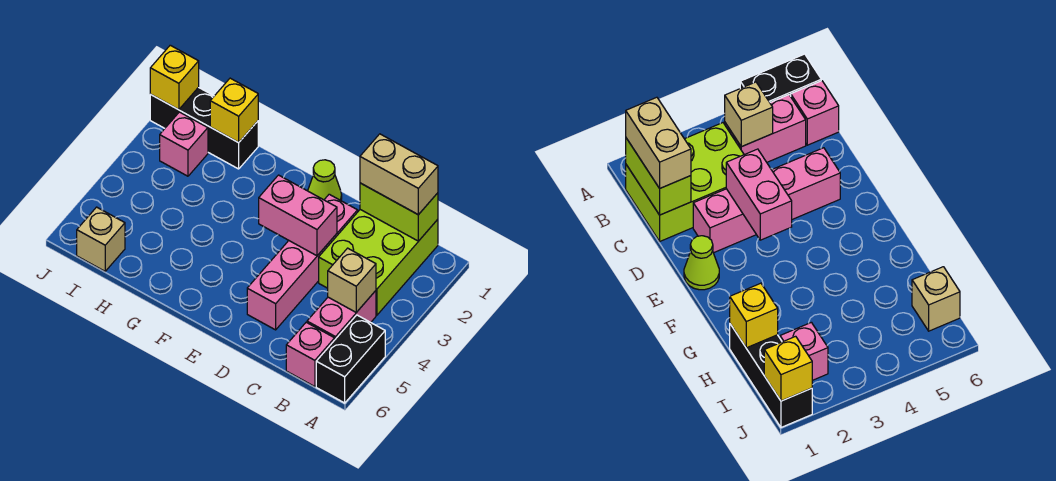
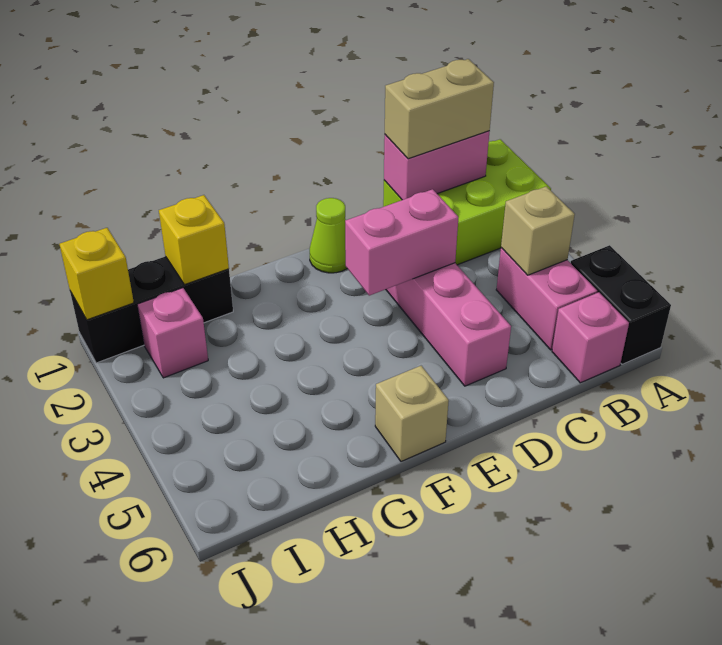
lime brick B1:C3 level 1 -> lime brick A1:C2 level 1
lime brick B1:C1 level 2 -> pink brick B1:C1 level 2
tan brick I6 level 1 -> tan brick F6 level 1

